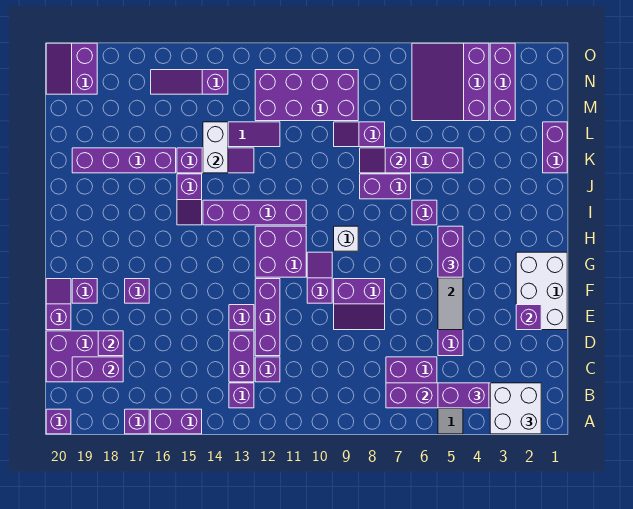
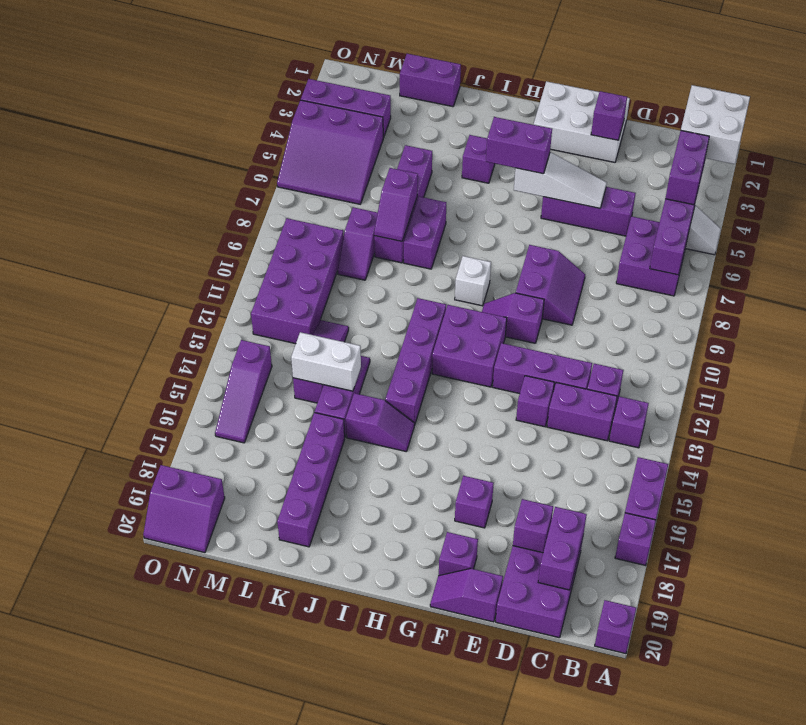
purple brick I6 level 1 -> purple brick I4 level 1

